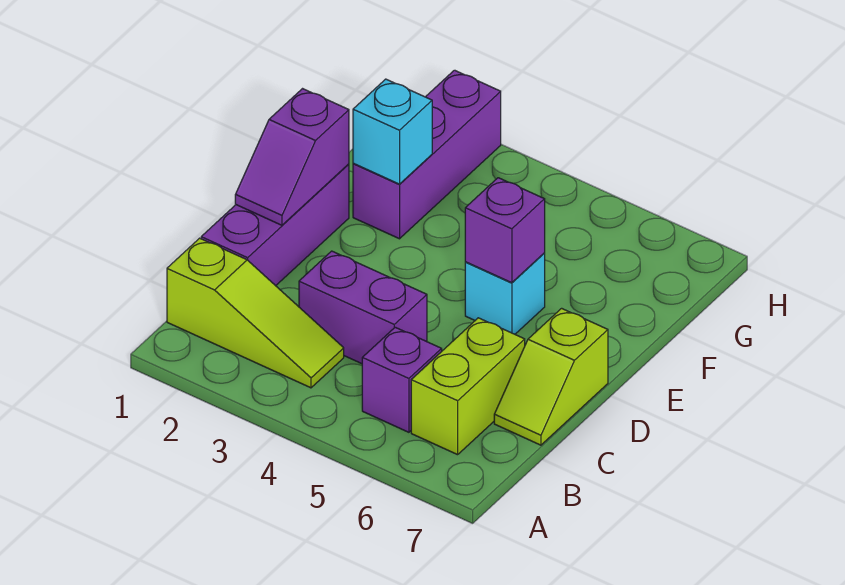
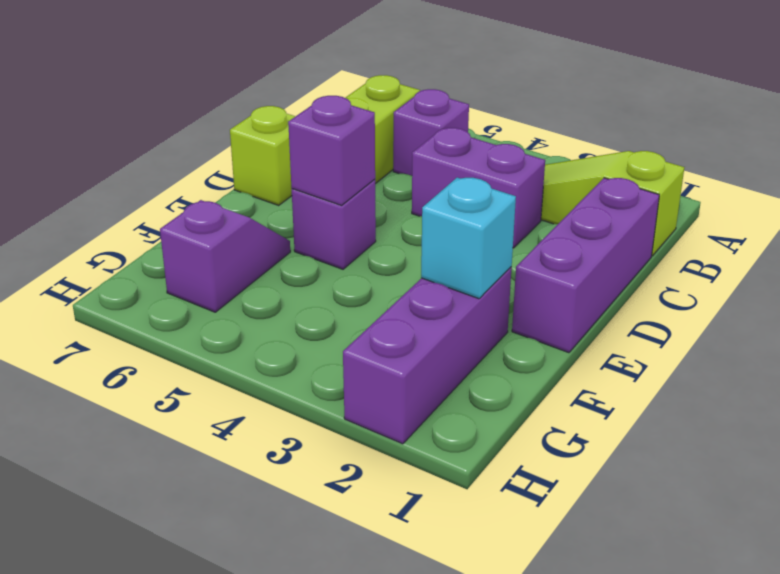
purple slope D1:E1 level 2 top E -> purple slope F6:G6 level 1 top G
cyan brick E5 level 1 -> purple brick E5 level 1

